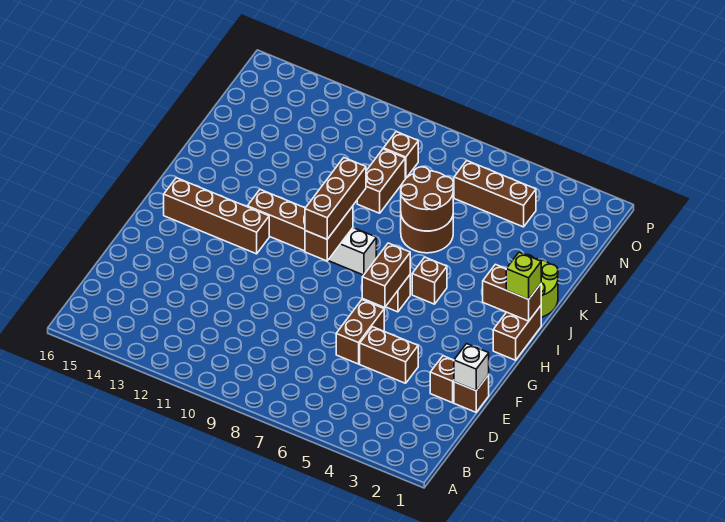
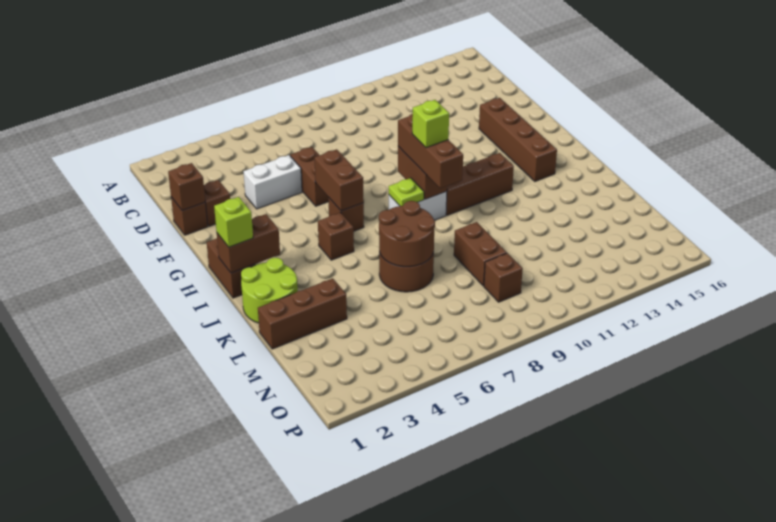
white brick E1 level 2 -> brown brick E1 level 2
brown brick E4:E5 level 1 -> white brick E4:E5 level 1
brown brick H12:H15 level 1 -> brown brick F14:I14 level 1
none -> lime plate I8 level 2
none -> lime brick I9 level 4
brown brick N4:N6 level 1 -> brown brick L1:L3 level 1

